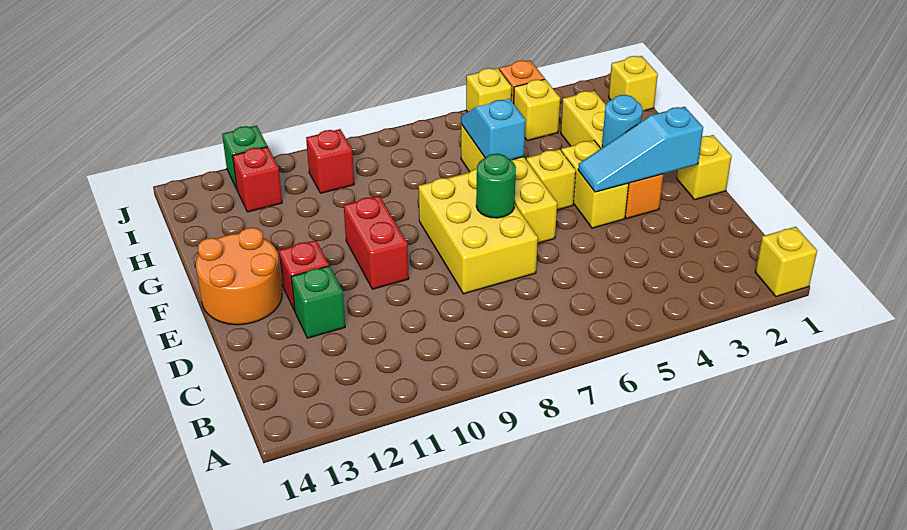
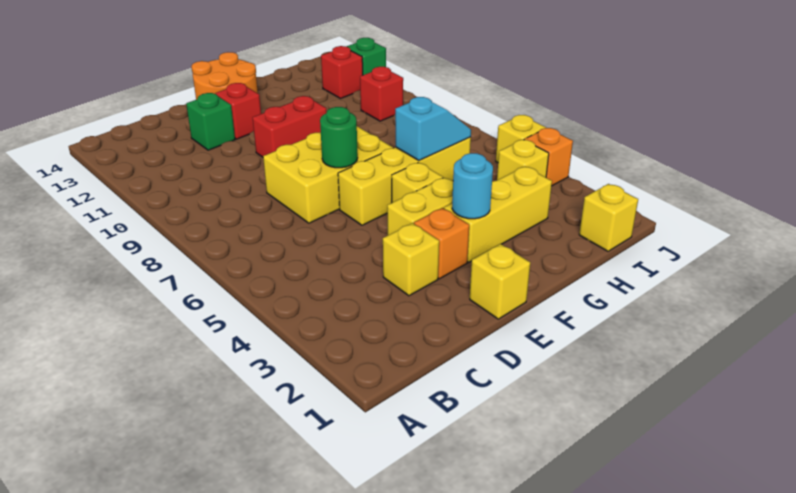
yellow brick A1 level 1 -> yellow brick D3 level 1
cyan slope E2:E4 level 2 top 2 -> none

